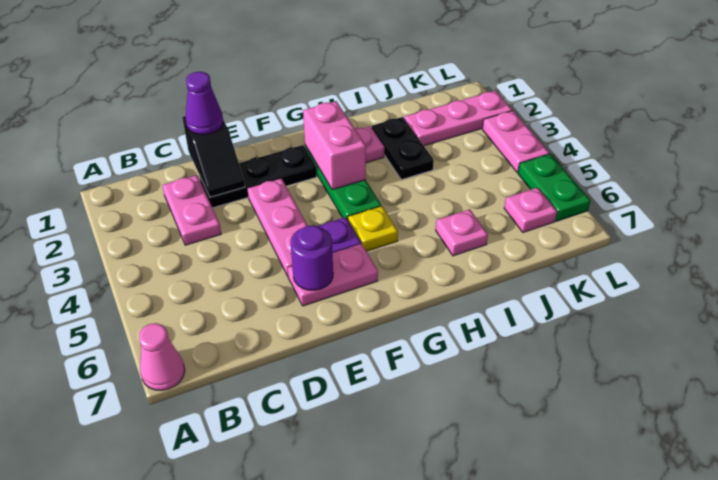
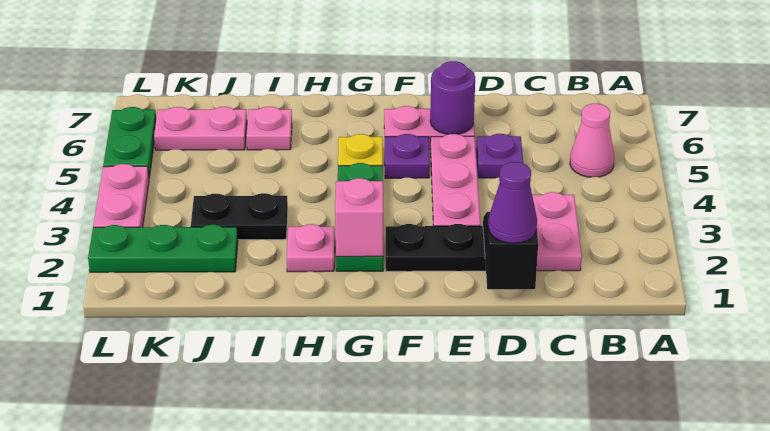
pink cone A7 level 1 -> pink cone B5 level 1
none -> purple plate D5 level 1
pink brick G2:G3 level 2 -> pink brick G2 level 2
black plate I2:I3 level 1 -> black plate I3:J3 level 1
pink plate J2:L2 level 1 -> green plate J2:L2 level 1
pink plate K6 level 1 -> pink plate J6:K6 level 1

